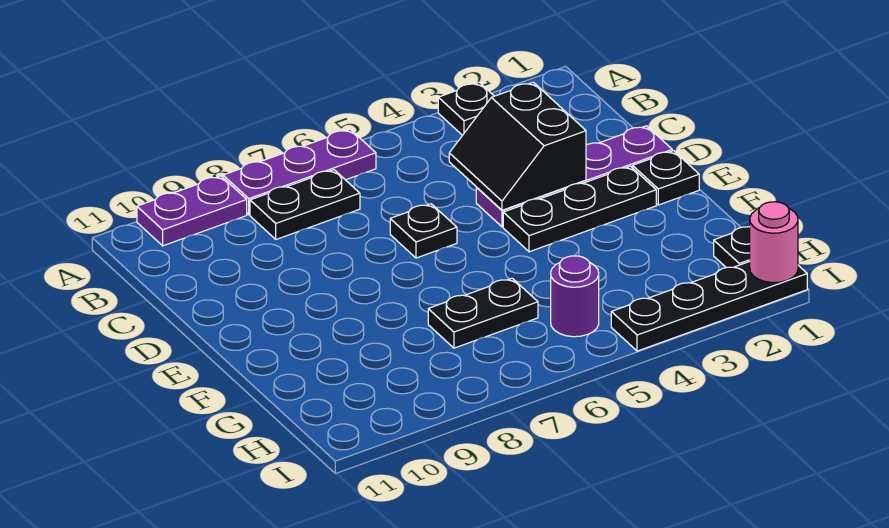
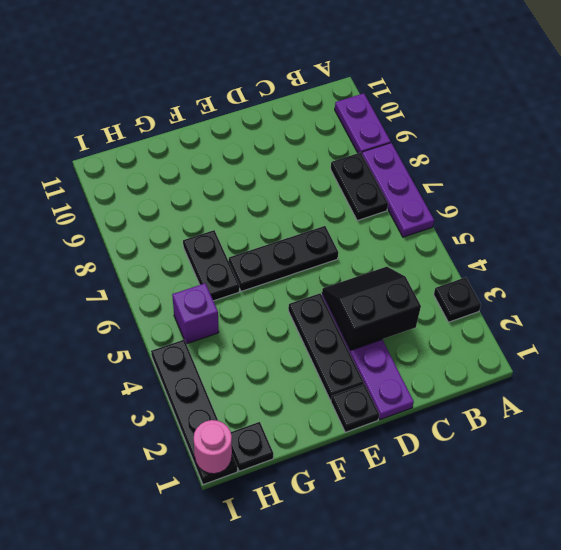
black plate D6 level 1 -> black plate D6:F6 level 1
purple round brick H5 level 1 -> purple brick H5 level 1

